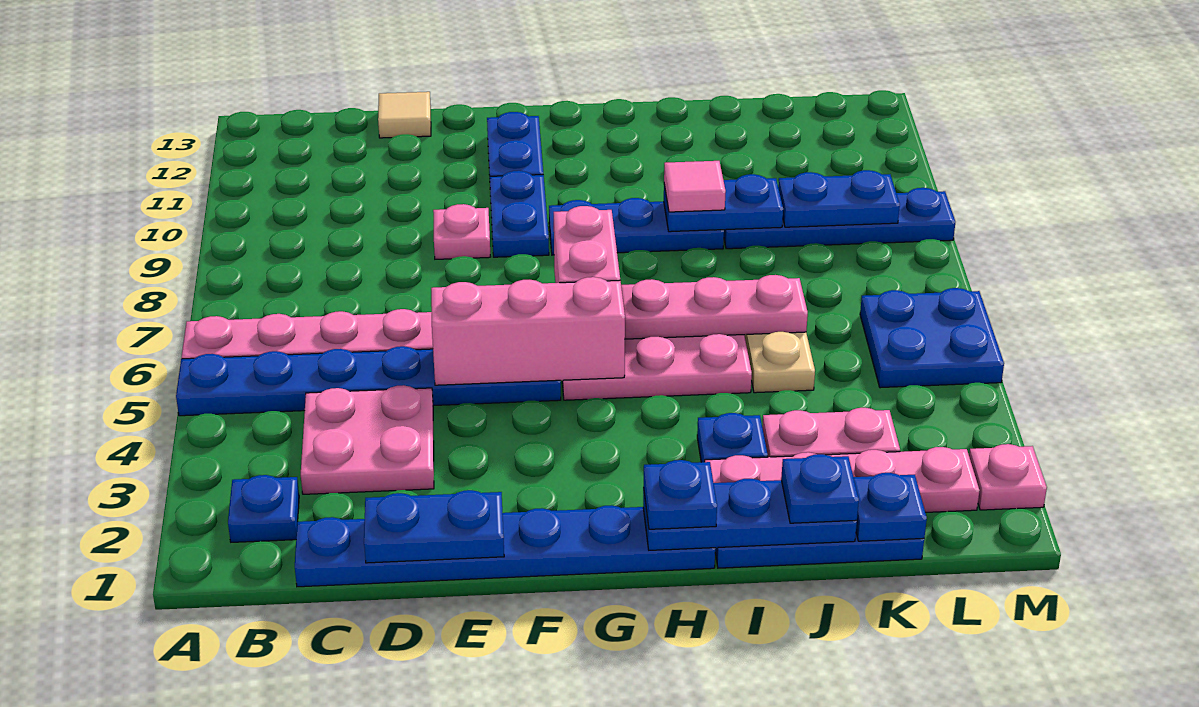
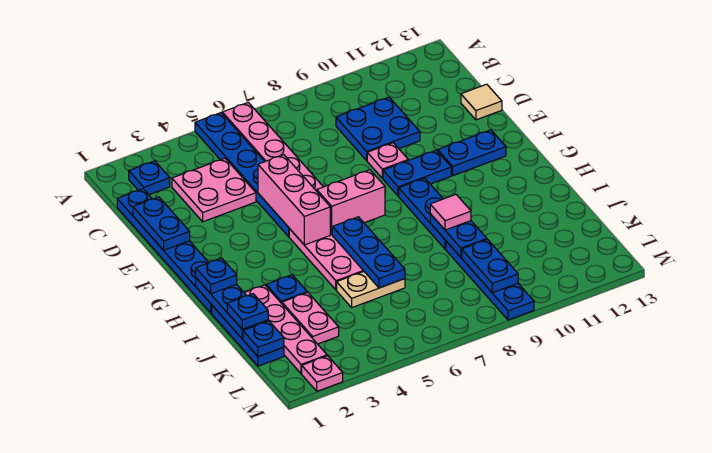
pink plate H6:J6 level 2 -> blue plate H6:J6 level 2
blue plate L5:M6 level 1 -> blue plate C9:D10 level 1

